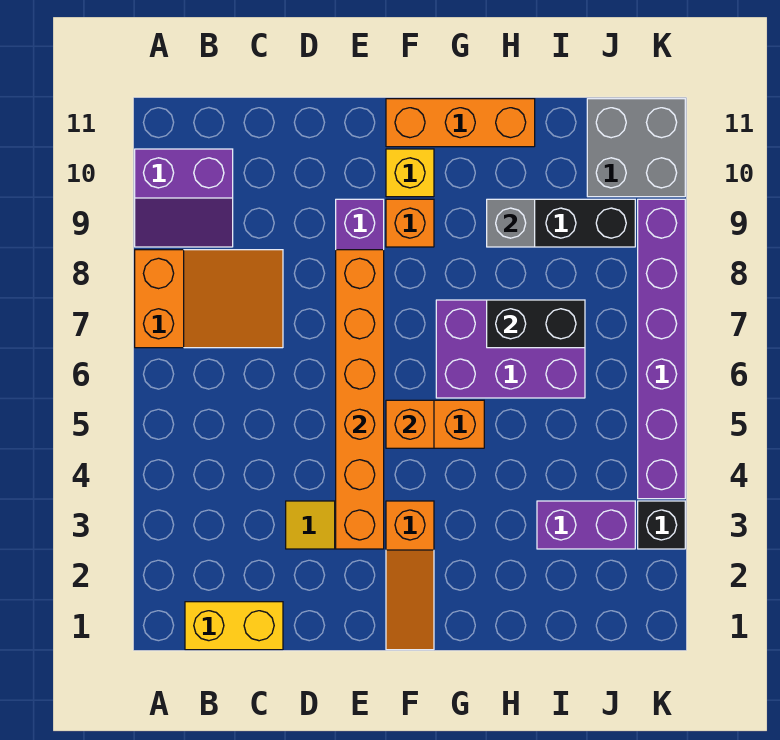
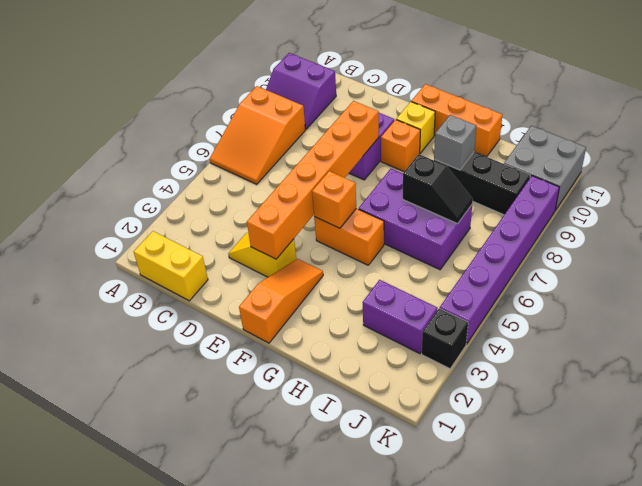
orange slope A7:C8 level 1 top A -> orange slope A6:B8 level 1 top 8
orange slope F1:F3 level 1 top 3 -> orange slope F1:F3 level 1 top 1
black brick H7:I7 level 2 -> black slope H7:I7 level 2 top H

